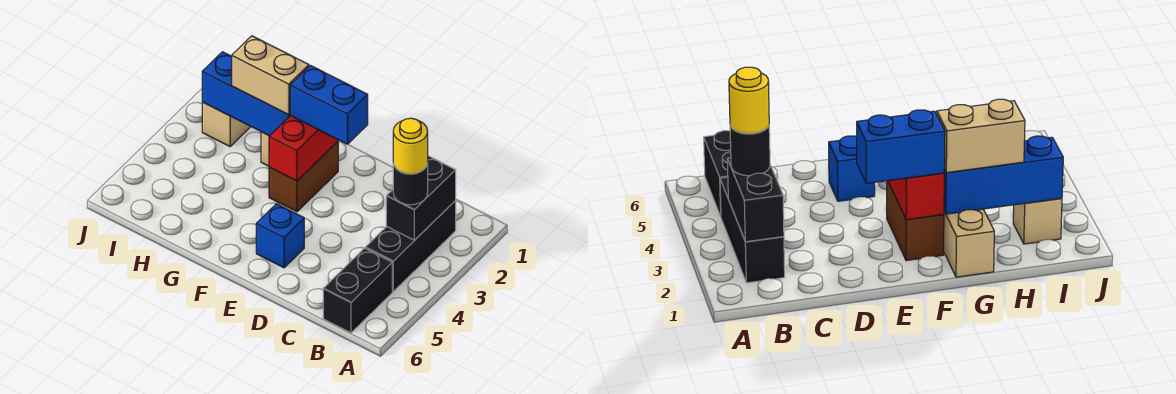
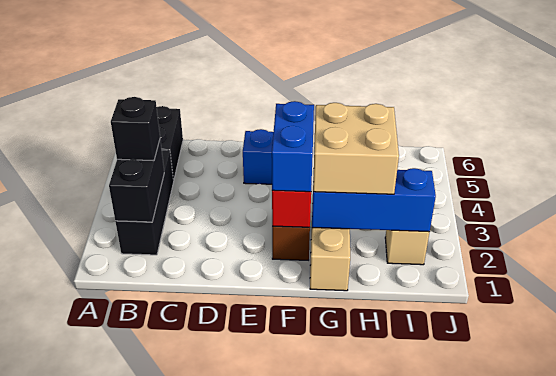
black round brick B3 level 3 -> black brick B3 level 3
yellow round brick B3 level 4 -> none
blue brick E2:F2 level 3 -> blue brick F2:F3 level 3
tan brick G2:H2 level 3 -> tan brick G2:H3 level 3

